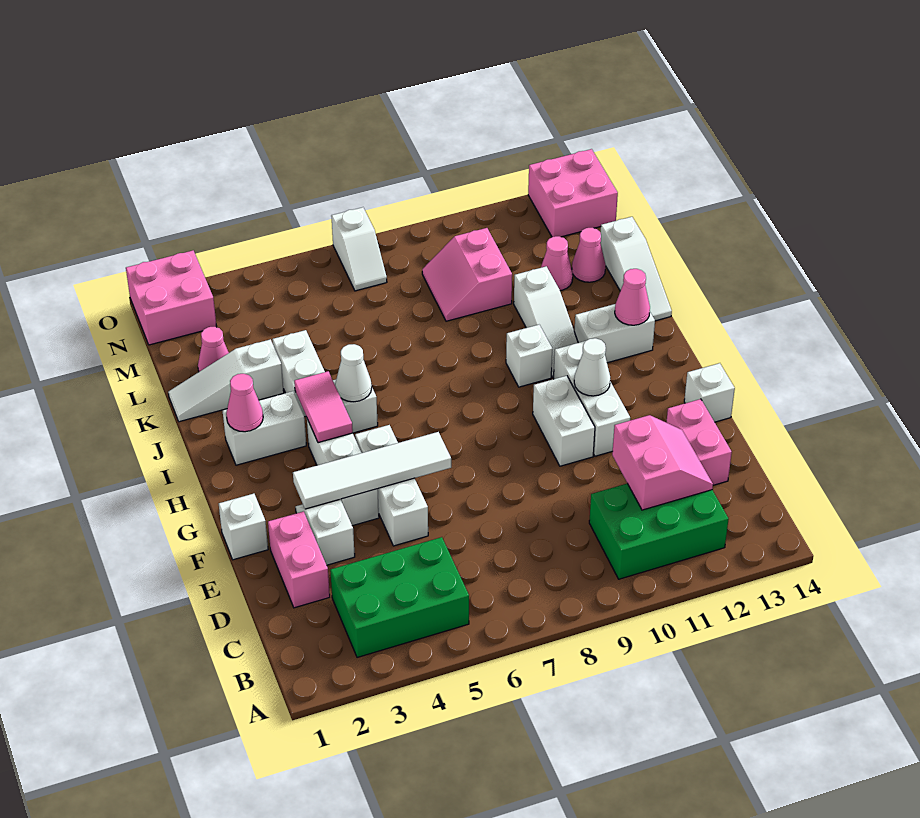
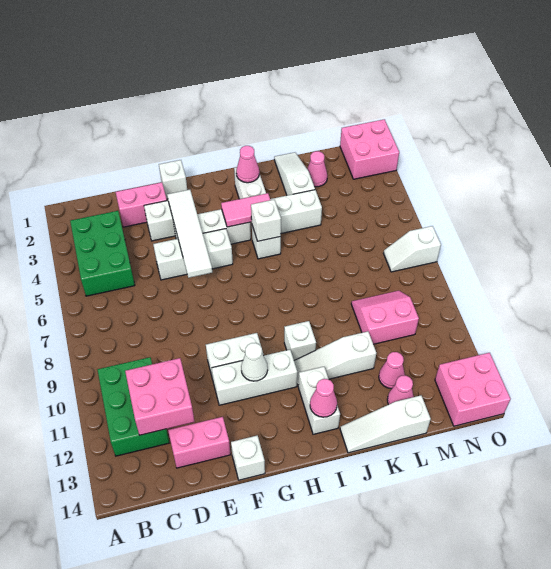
pink slope C11:D12 level 2 top 11 -> pink brick C11:D12 level 2
white cone I5 level 2 -> white brick I5 level 2

